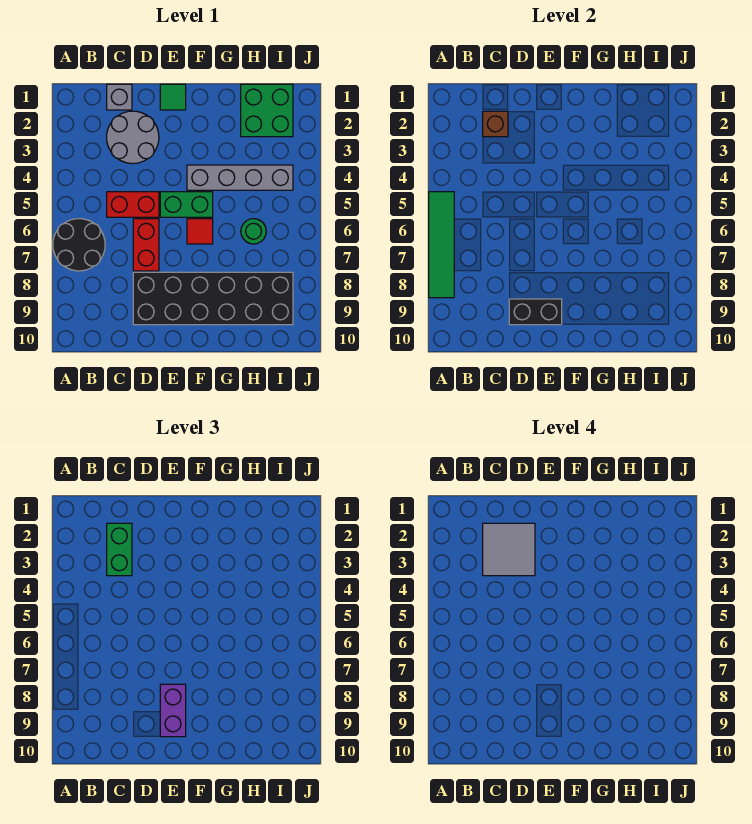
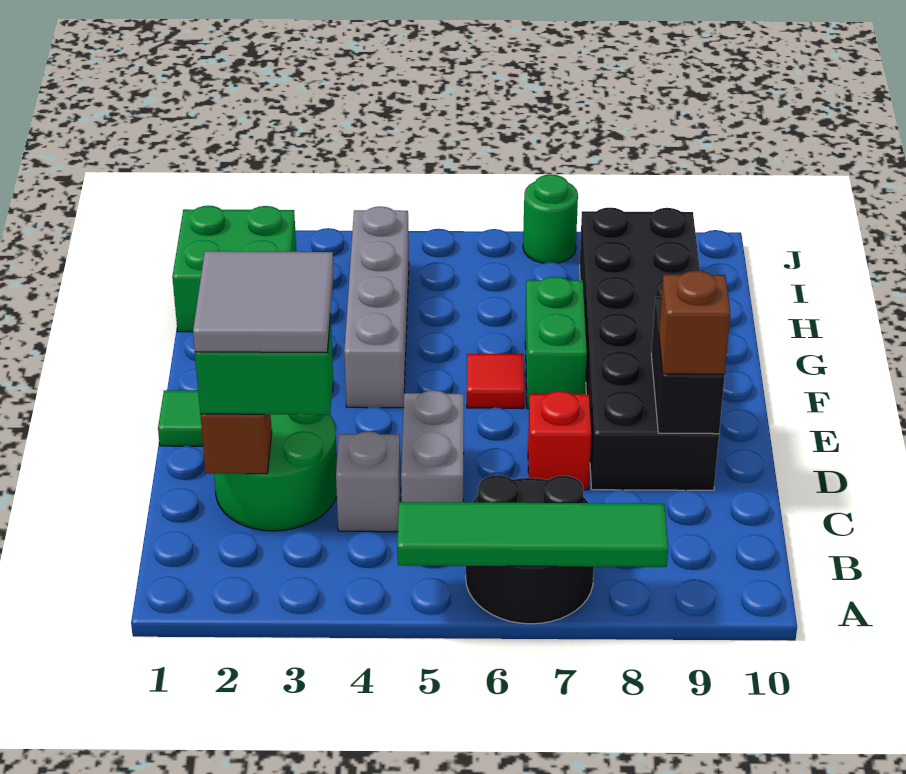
grey brick C1 level 1 -> grey brick C4 level 1
grey round brick C2:D3 level 1 -> green round brick C2:D3 level 1
red brick C5:D5 level 1 -> grey brick C5:D5 level 1
red brick D6:D7 level 1 -> red brick D7 level 1
none -> brown brick D9 level 3
green brick E5:F5 level 1 -> green brick F7:G7 level 1
purple brick E8:E9 level 3 -> none
green round brick H6 level 1 -> green round brick J7 level 1

